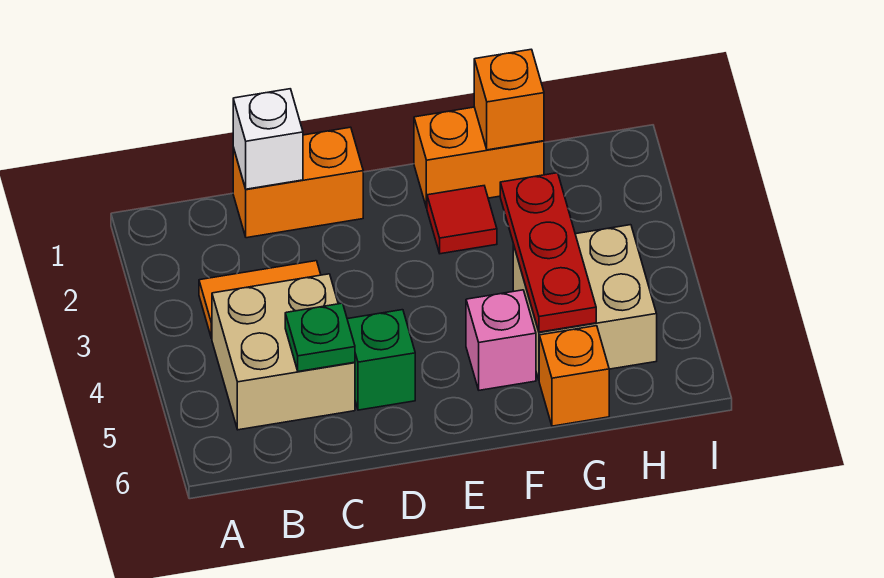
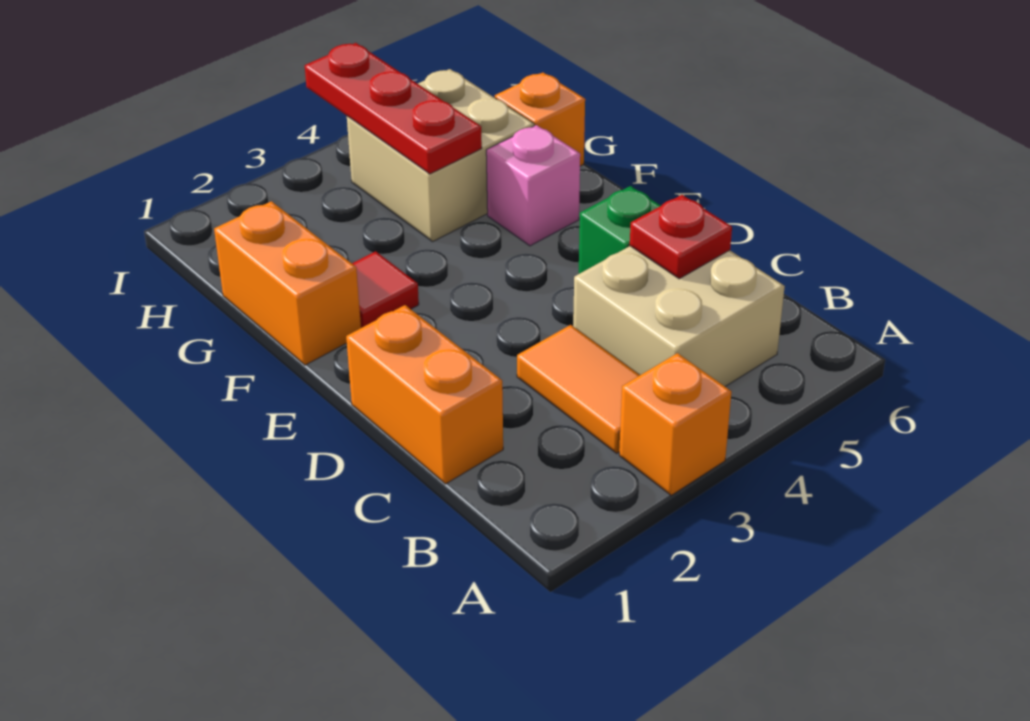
white brick C1 level 2 -> none
green plate C5 level 2 -> red plate C5 level 2
orange brick G1 level 2 -> orange brick A3 level 1
red plate G3:G5 level 2 -> red plate G4:I4 level 2

